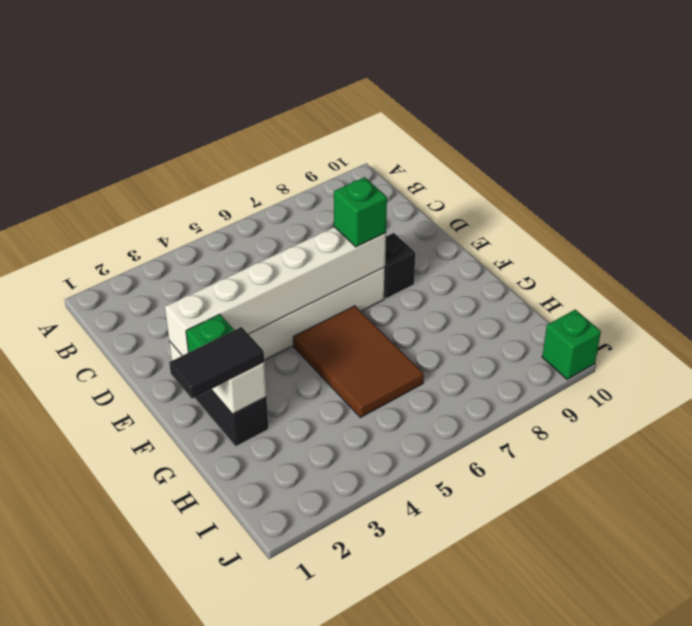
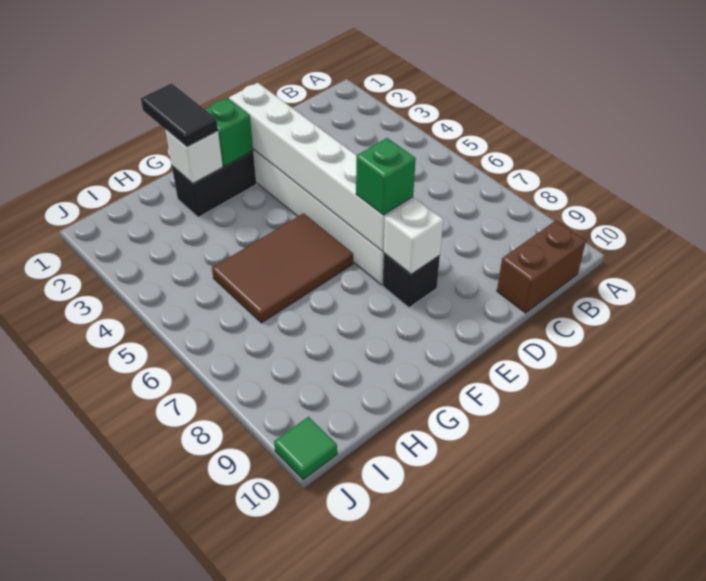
none -> brown brick B10:C10 level 1
none -> white brick E8 level 2
green brick J10 level 1 -> green tile J10 level 1

